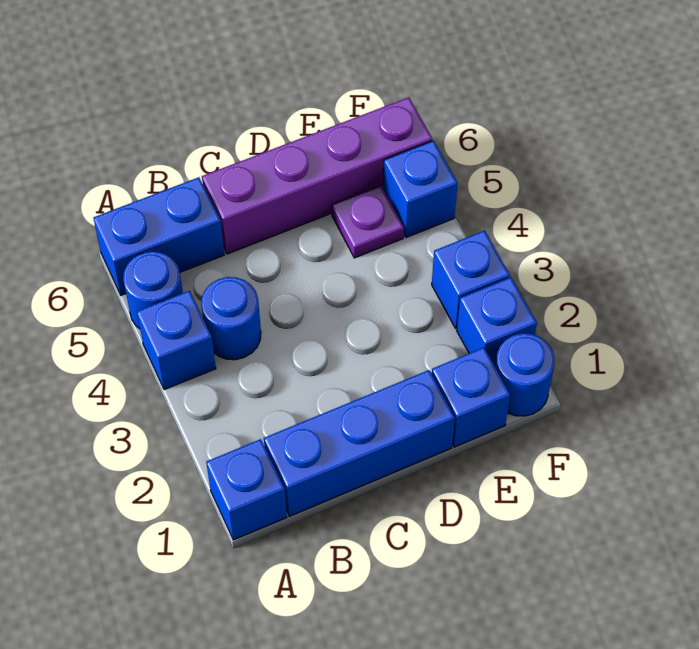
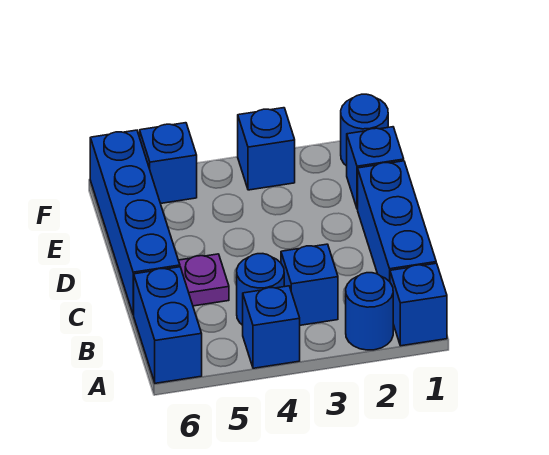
blue round brick A5 level 1 -> blue round brick A2 level 1
purple brick C6:F6 level 1 -> blue brick C6:F6 level 1
purple plate E5 level 1 -> purple plate C5 level 1
blue brick F2 level 1 -> blue brick B3 level 1

